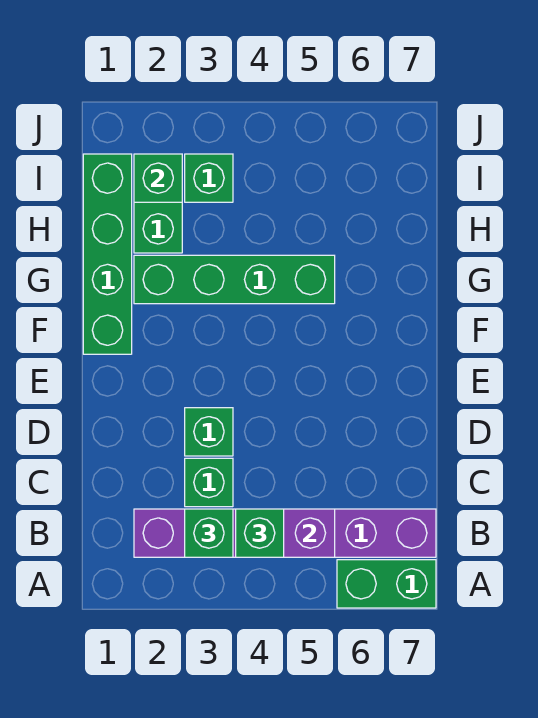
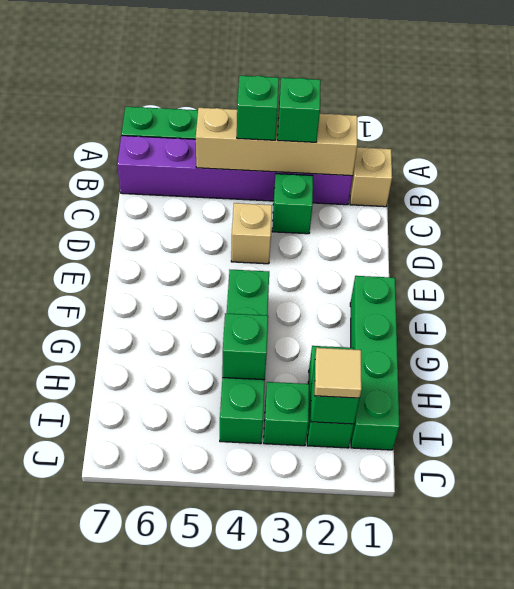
none -> tan brick B1 level 1
purple brick B2:B5 level 2 -> tan brick B2:B5 level 2
green brick D3 level 1 -> green brick H4 level 2
none -> tan brick D4 level 1
green brick G2:G5 level 1 -> green brick F4:I4 level 1
none -> tan tile I2 level 3

